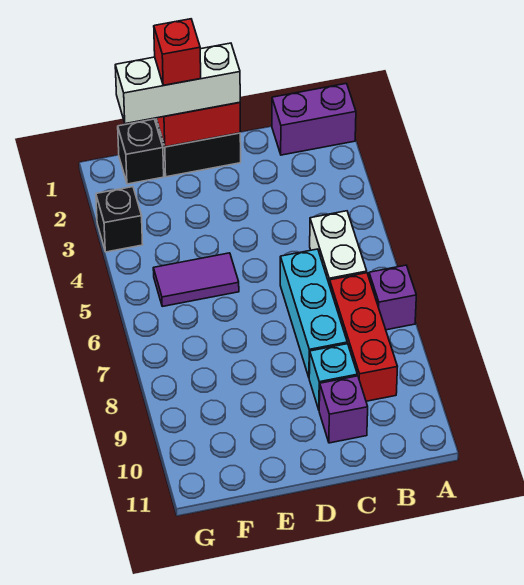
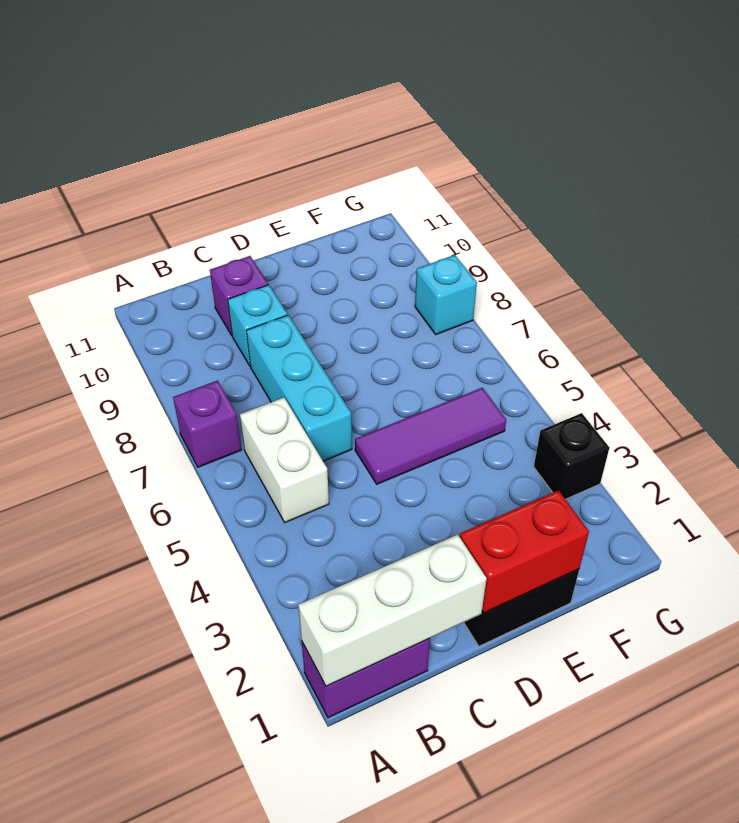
red brick B7:B9 level 1 -> none
white brick D1:F1 level 3 -> white brick A1:C1 level 2
red brick E1 level 4 -> none
purple tile E5:F5 level 1 -> purple tile D5:F5 level 1
black brick F1 level 1 -> none
none -> cyan brick G8 level 1

